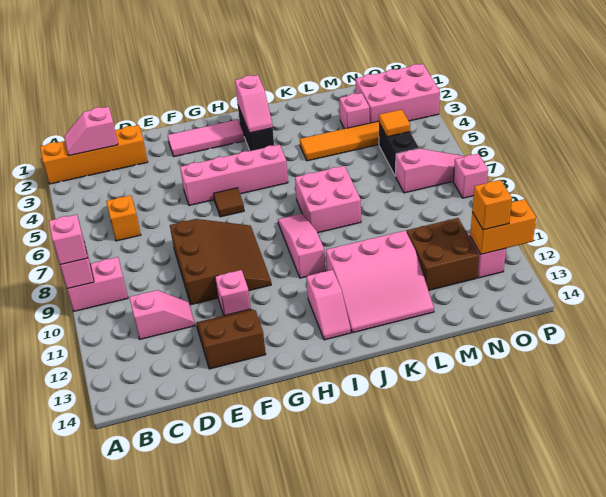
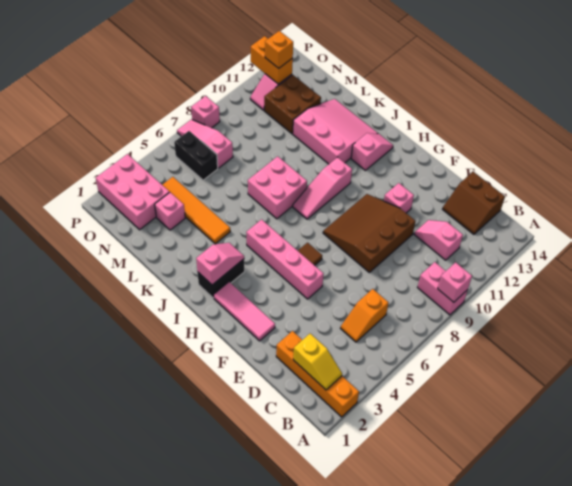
pink brick A9 level 3 -> none
pink slope B2:C2 level 2 top C -> yellow slope B2:C2 level 2 top C
brown slope E12:F13 level 1 top 13 -> brown slope C13:D14 level 1 top 14
black brick N5:N6 level 1 -> black brick N6:O6 level 1
orange tile N5 level 2 -> none

